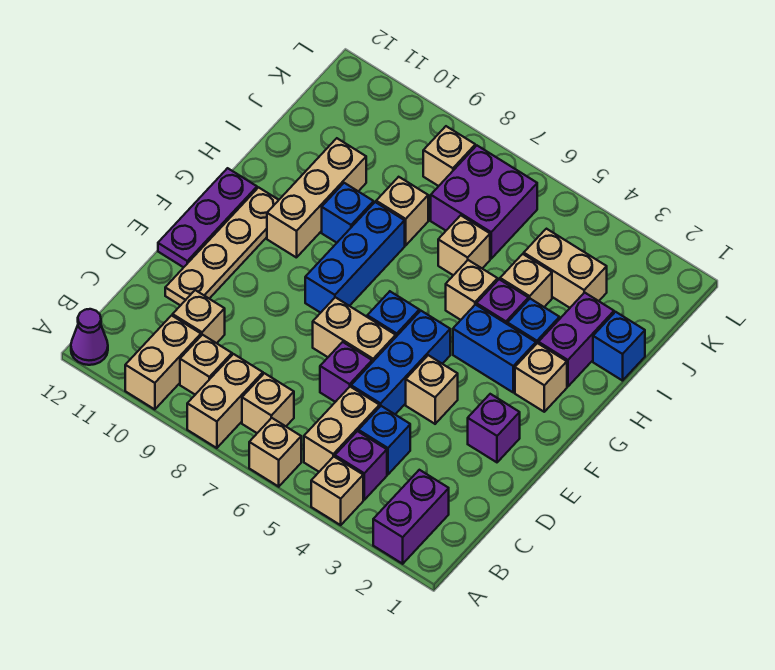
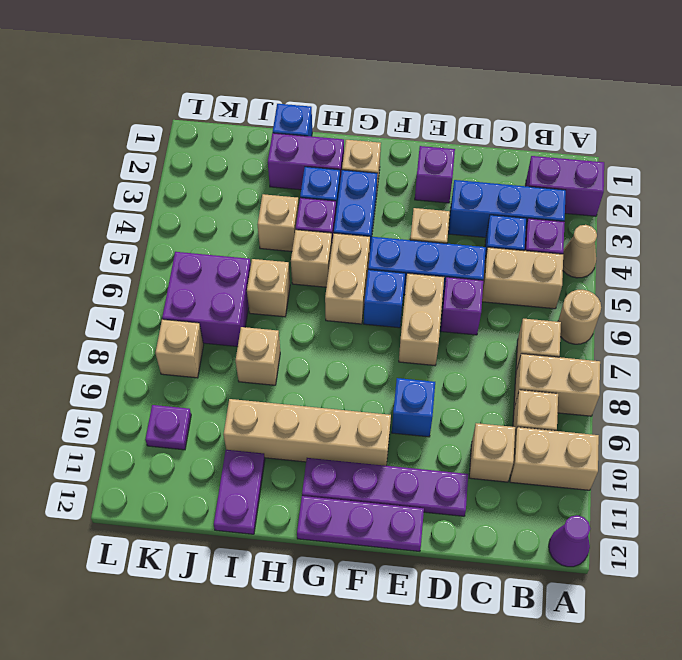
tan brick A4 level 1 -> tan cone A4 level 1
tan brick A6 level 1 -> tan round brick A6 level 1
tan plate D11:G11 level 1 -> purple plate D11:G11 level 1
blue brick F8:H8 level 1 -> blue brick B3:D3 level 1
tan brick G10:I10 level 1 -> tan brick F10:I10 level 1
blue brick H9 level 1 -> blue brick E9 level 1
none -> purple plate I11:I12 level 1
tan brick J3:J4 level 1 -> tan brick G5:G6 level 1
none -> purple plate K10 level 1

